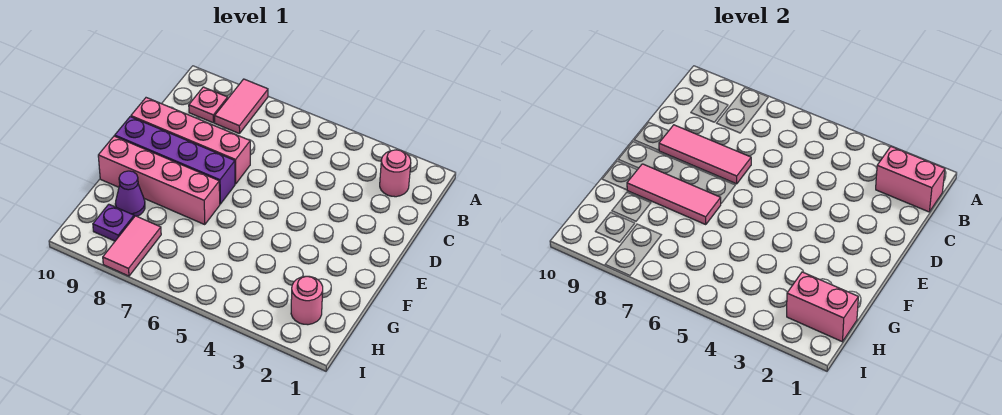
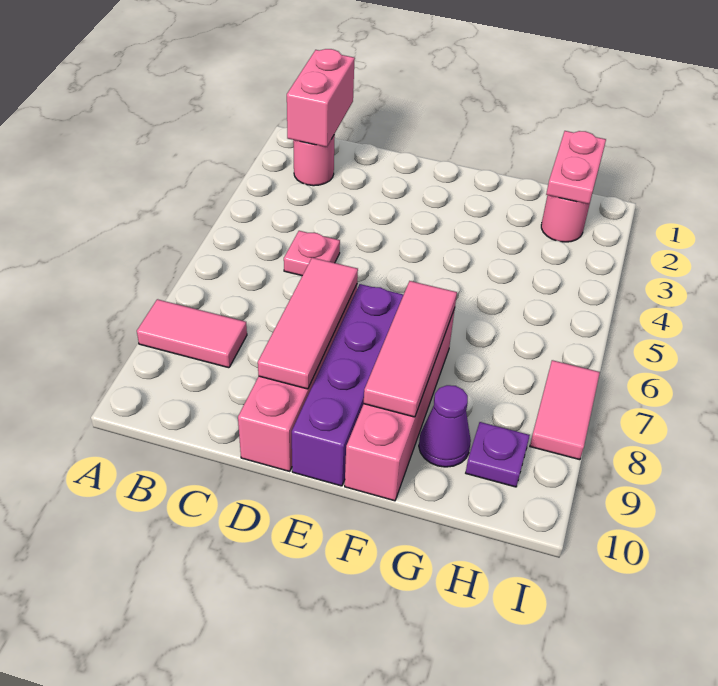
pink plate B9 level 1 -> pink plate C5 level 1
pink brick H1:H2 level 2 -> pink plate H1:H2 level 2
pink tile H8:I8 level 1 -> pink tile I7:I8 level 1

